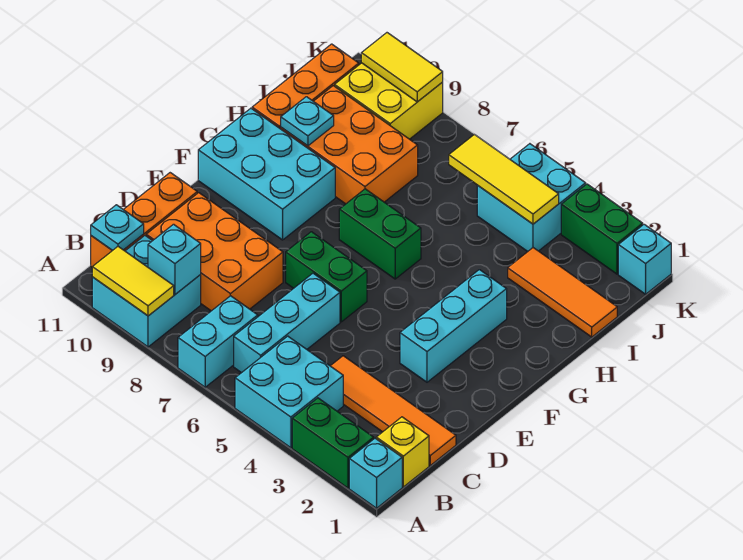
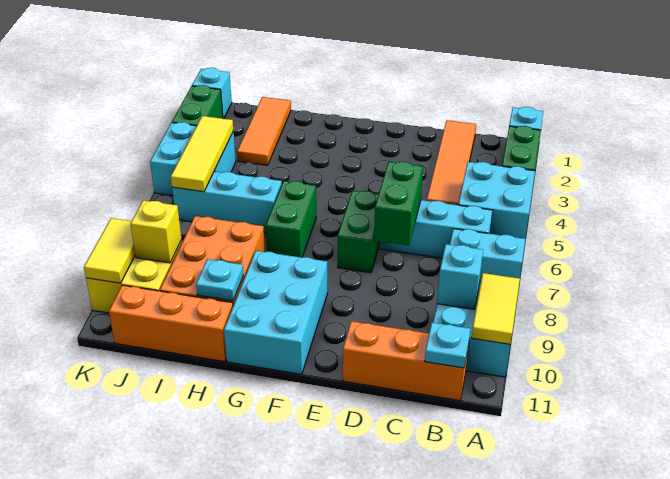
yellow brick B1 level 1 -> yellow brick J9 level 2
orange brick C8:D10 level 1 -> none
none -> green brick D6:D7 level 2
cyan brick E3:G3 level 1 -> cyan brick H6:J6 level 1

